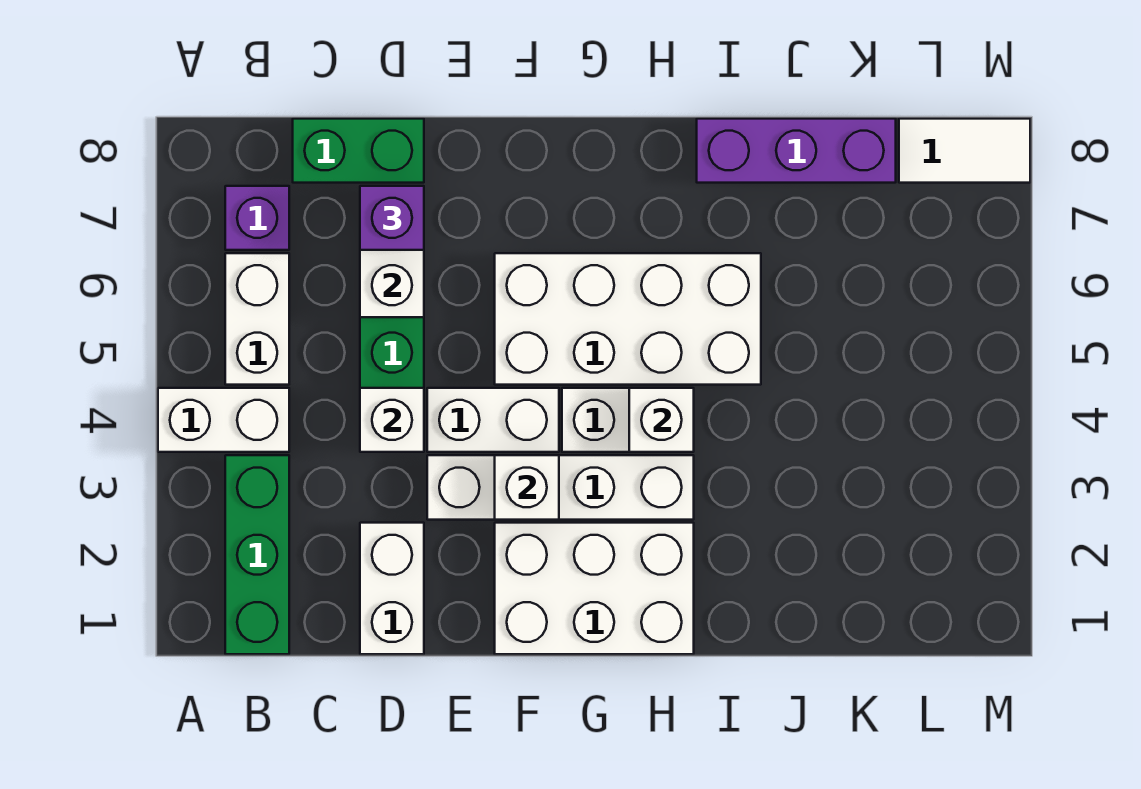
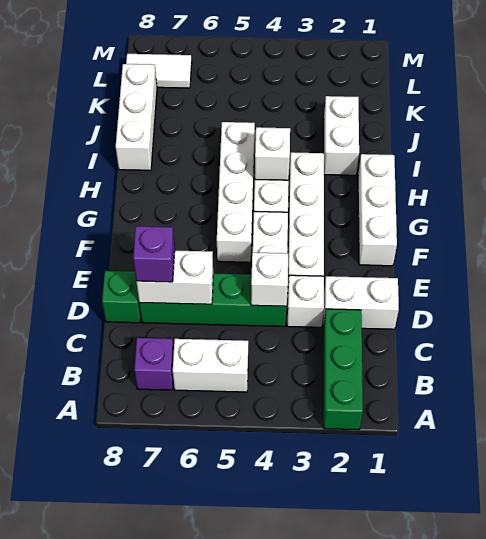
white brick A4:B4 level 1 -> white brick I2:J2 level 1
green brick B1:B3 level 1 -> green brick A2:C2 level 1
green brick C8:D8 level 1 -> green brick D8 level 1
white brick F1:H2 level 1 -> white brick F1:H1 level 1
white brick F3 level 2 -> white brick D3 level 1
white brick F5:I6 level 1 -> white brick F5:I5 level 1
purple brick I8:K8 level 1 -> white brick I8:K8 level 1
white tile L8:M8 level 1 -> white tile L7:L8 level 1

